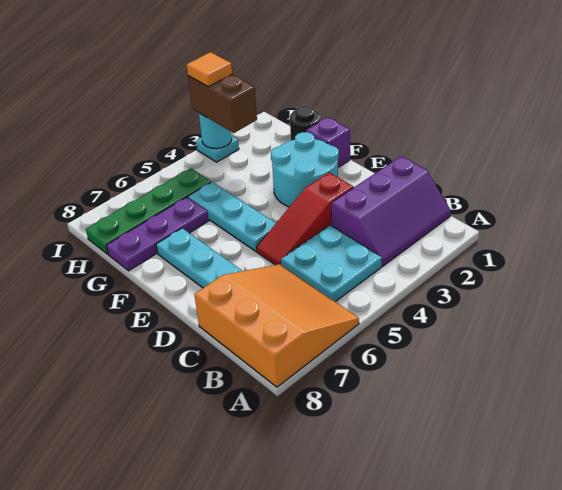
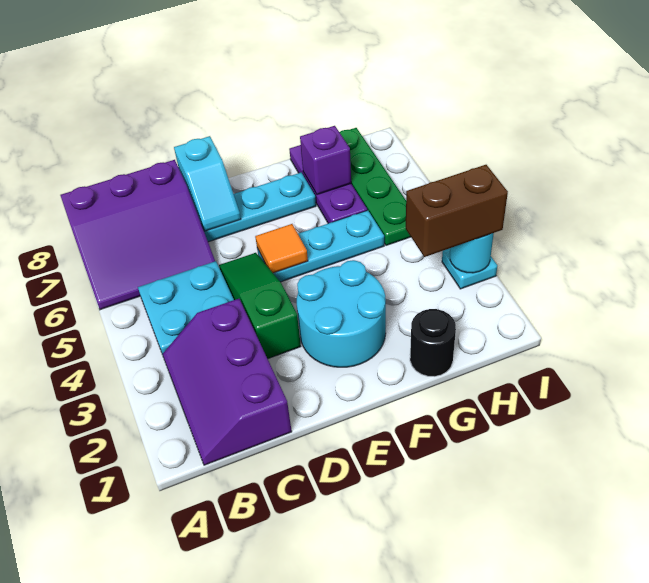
orange slope A6:C8 level 1 top 8 -> purple slope A6:C8 level 1 top 8
red slope D3:D5 level 1 top 3 -> green slope D3:D5 level 1 top 3
none -> cyan slope D7:D8 level 2 top 8
purple brick F1 level 1 -> purple brick G7 level 2
orange tile I3 level 4 -> orange tile E5 level 2

